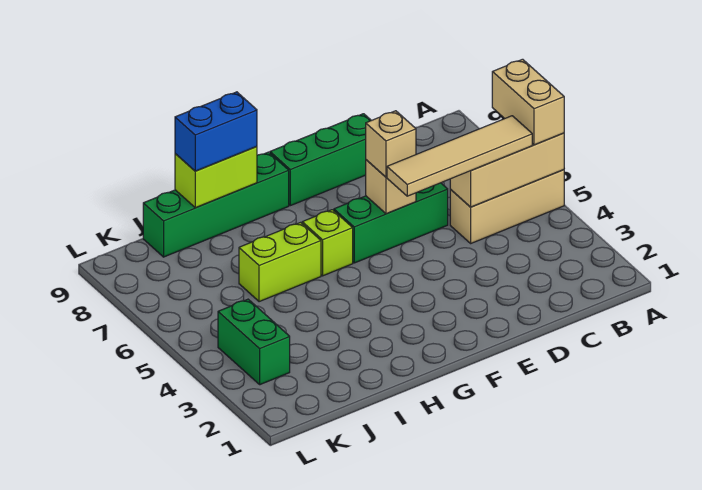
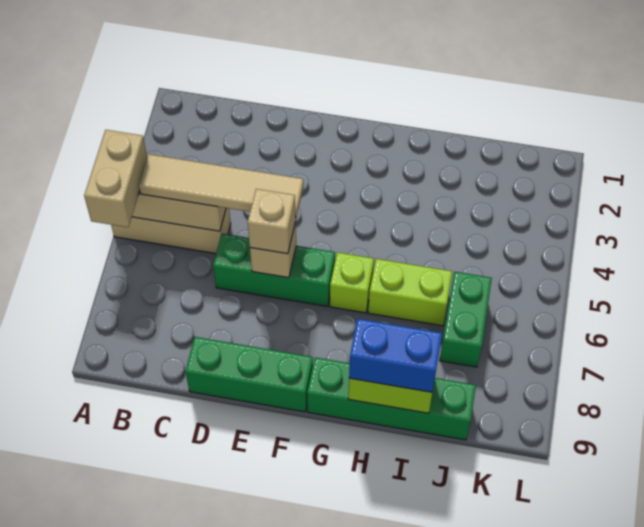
green brick K3:K4 level 1 -> green brick J6:J7 level 1

